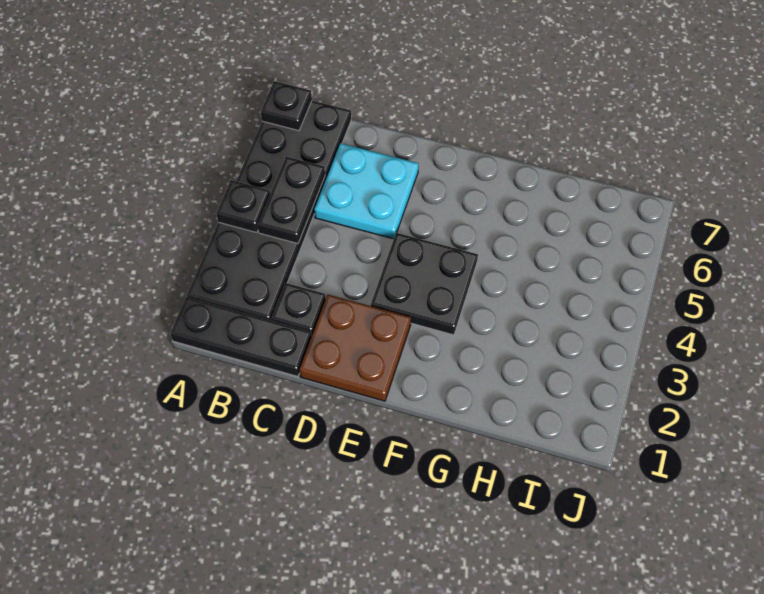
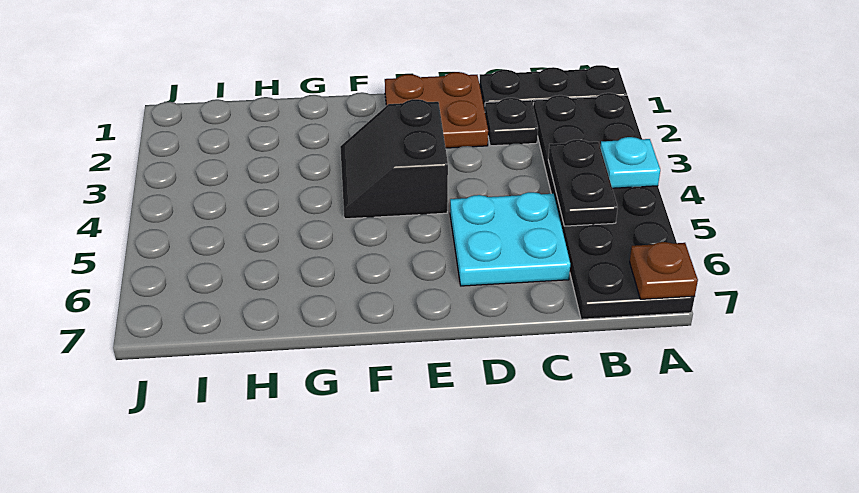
black plate A4 level 2 -> cyan plate A4 level 2
black plate A7 level 2 -> brown plate A7 level 2
black plate E3:F4 level 1 -> black slope E3:F4 level 1 top E

